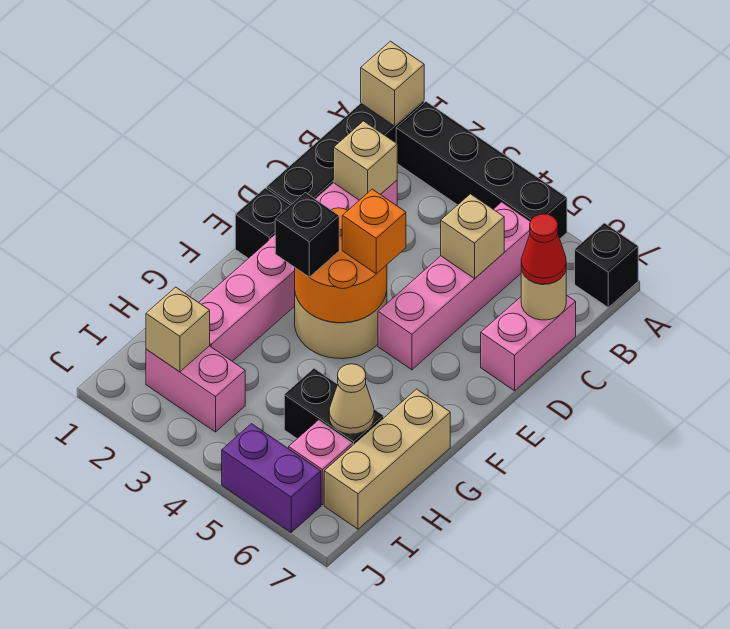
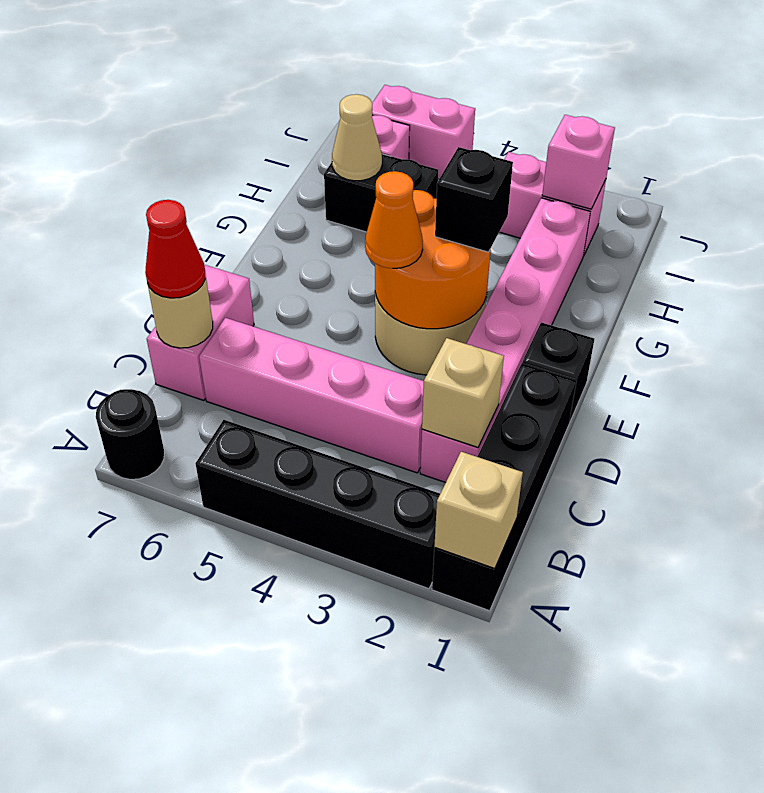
black brick A7 level 1 -> black round brick A7 level 1
pink brick B5:E5 level 1 -> pink brick C3:C6 level 1
tan brick C5 level 2 -> none
orange brick E4 level 3 -> orange cone E4 level 3
tan brick G7:I7 level 1 -> none
tan brick I2 level 2 -> pink brick I2 level 2
purple brick J5:J6 level 1 -> pink brick J5:J6 level 1

